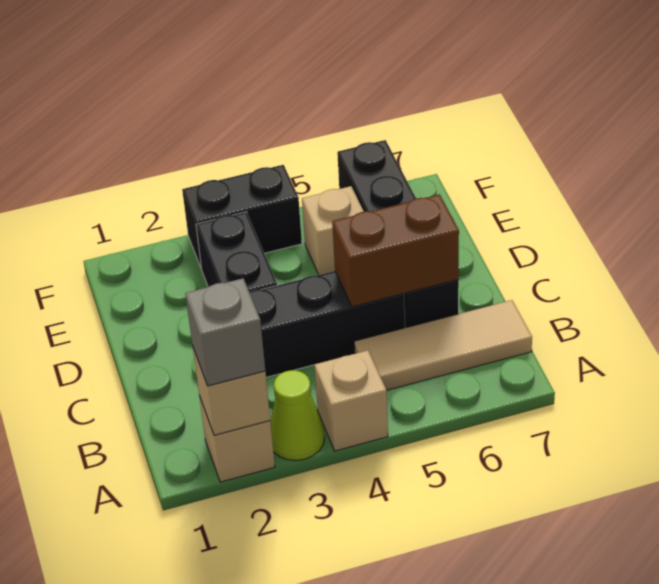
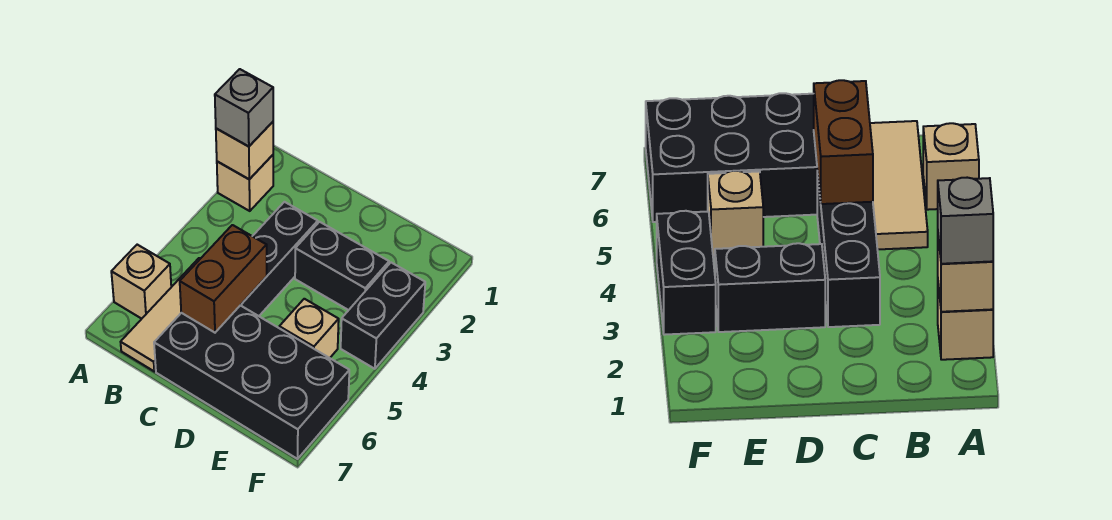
lime cone A3 level 1 -> none
tan brick A4 level 1 -> tan brick A6 level 1
black brick C6:F6 level 1 -> black brick C6:F7 level 1

